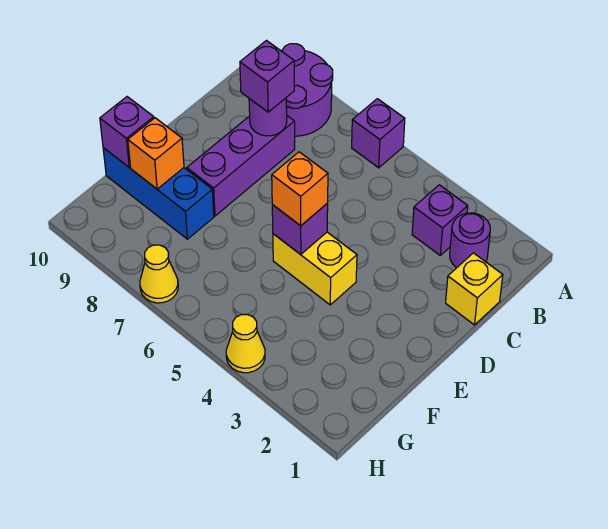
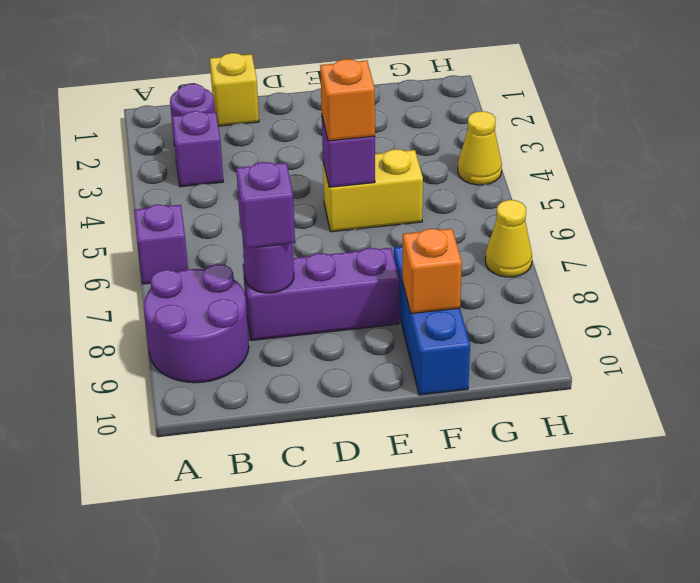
yellow brick E4:E5 level 1 -> yellow brick E5:F5 level 1
purple brick F10 level 2 -> none

